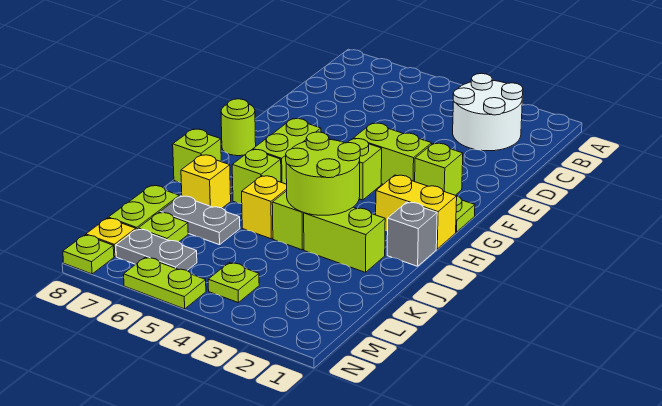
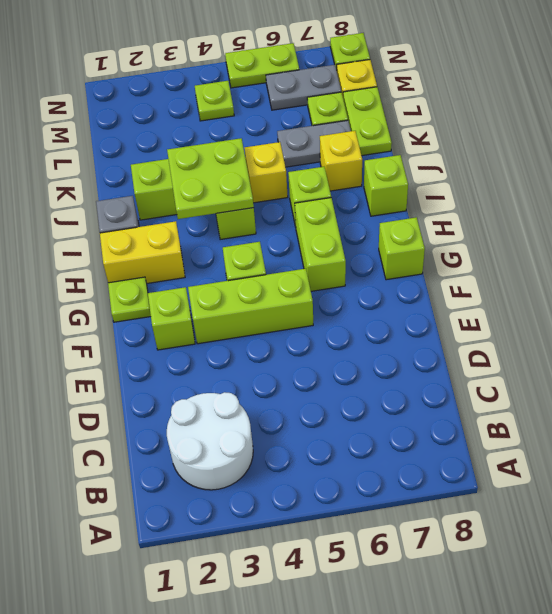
lime brick F3:F4 level 1 -> lime brick F3:F5 level 1
lime round brick G8 level 1 -> lime brick G8 level 1
lime round brick I3:J4 level 2 -> lime plate I3:J4 level 2

